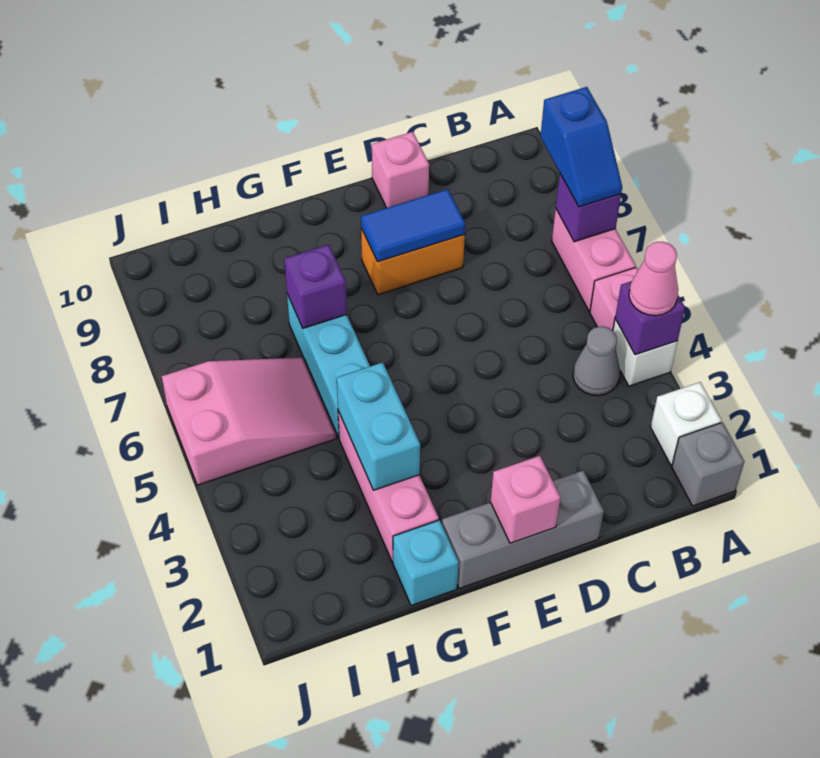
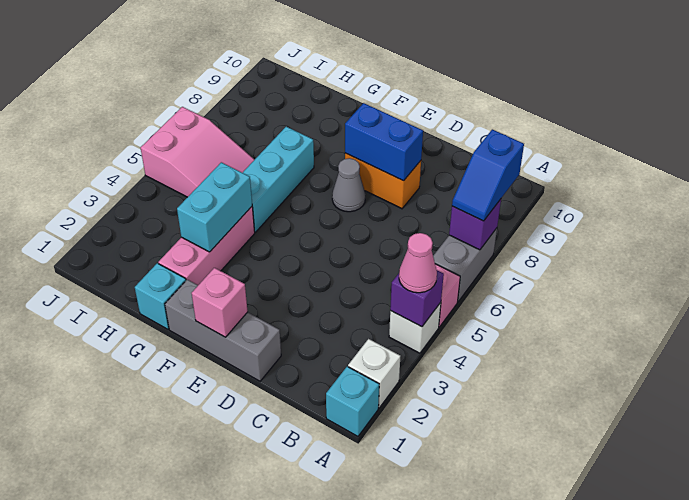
grey brick A1 level 1 -> cyan brick A1 level 1
pink brick A6:A7 level 1 -> grey brick A6:A7 level 1
grey cone B4 level 1 -> grey cone E7 level 1
blue tile D8:E8 level 2 -> blue brick D8:E8 level 2
pink brick D10 level 1 -> none
purple brick G7 level 2 -> none

